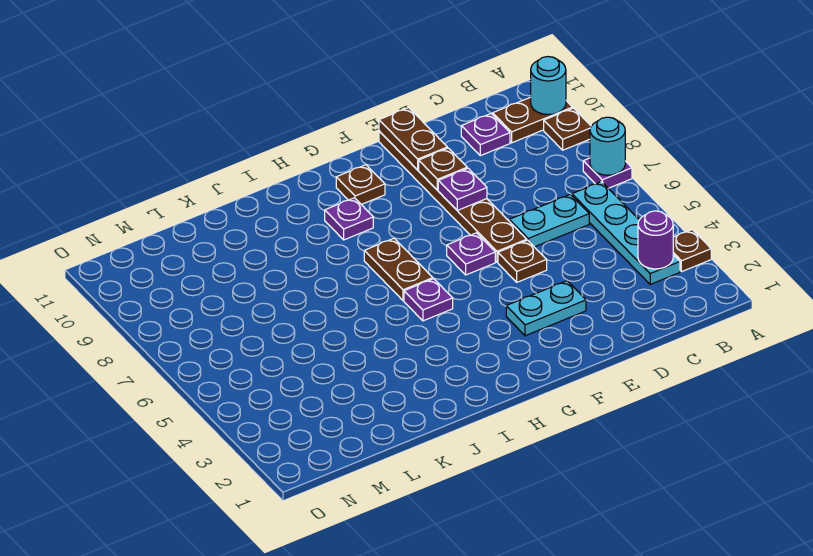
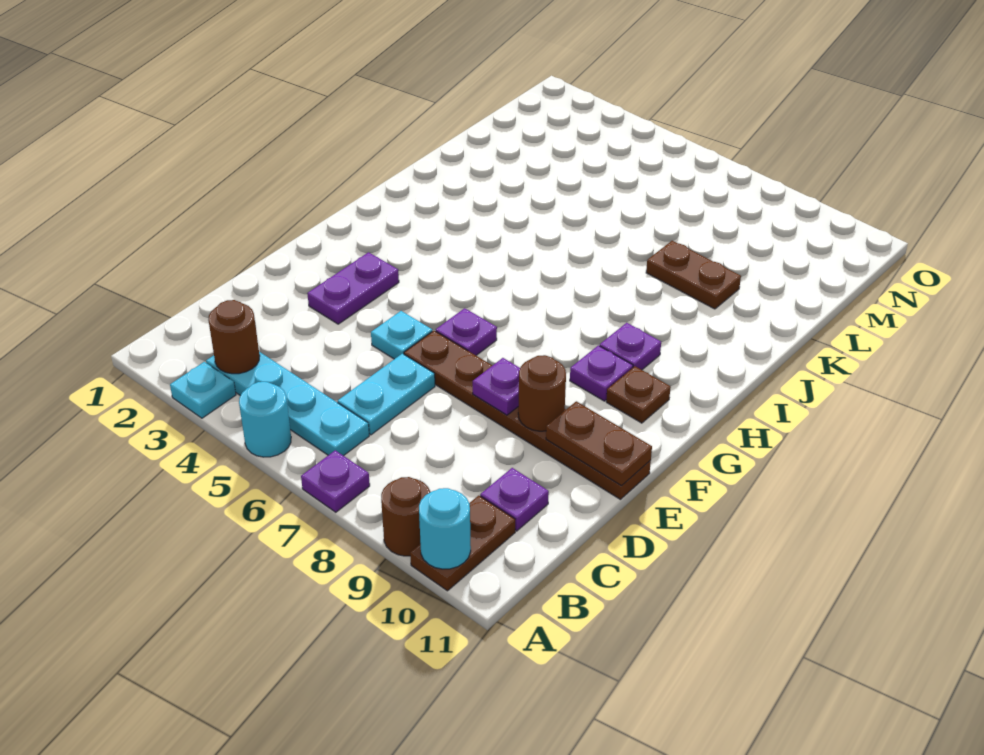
brown plate A3 level 1 -> cyan plate A3 level 1
cyan round brick A7 level 2 -> cyan round brick A5 level 1
brown plate A9 level 1 -> brown round brick A9 level 1
purple round brick B3 level 2 -> brown round brick B3 level 2
cyan plate E3:F3 level 1 -> purple plate E3:F3 level 1
brown plate E5 level 1 -> cyan plate E5 level 1
brown plate E9 level 2 -> brown round brick E9 level 2
purple plate H5 level 1 -> purple plate G9 level 1
brown plate H6:H7 level 1 -> brown plate K8:K9 level 1

